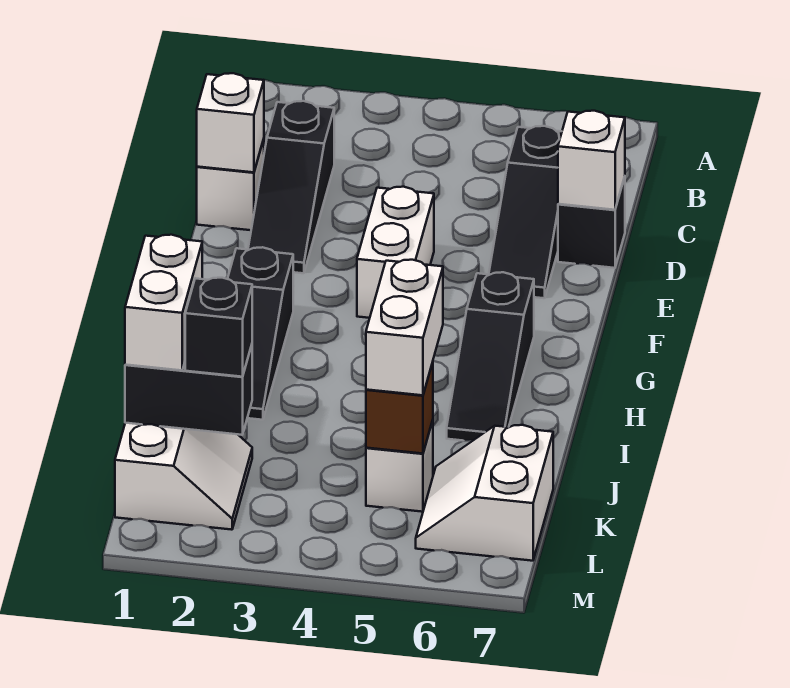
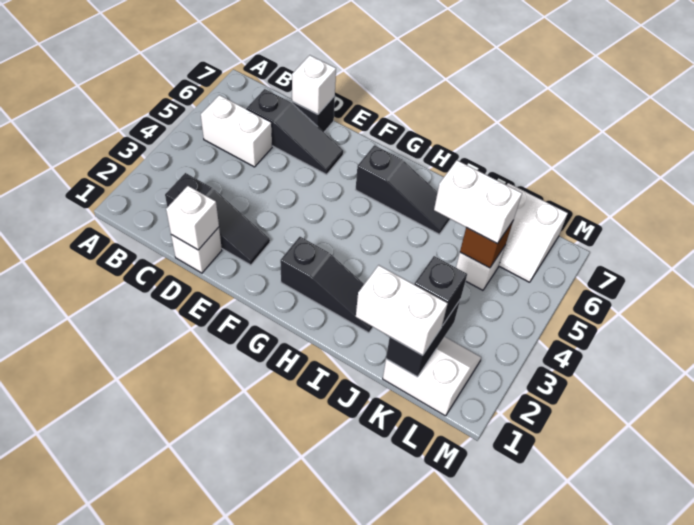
white brick E4:F4 level 1 -> white brick B5:C5 level 1

